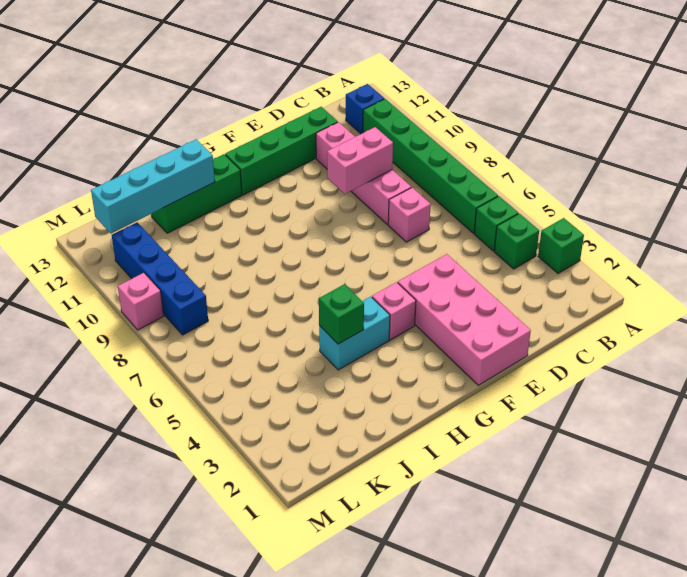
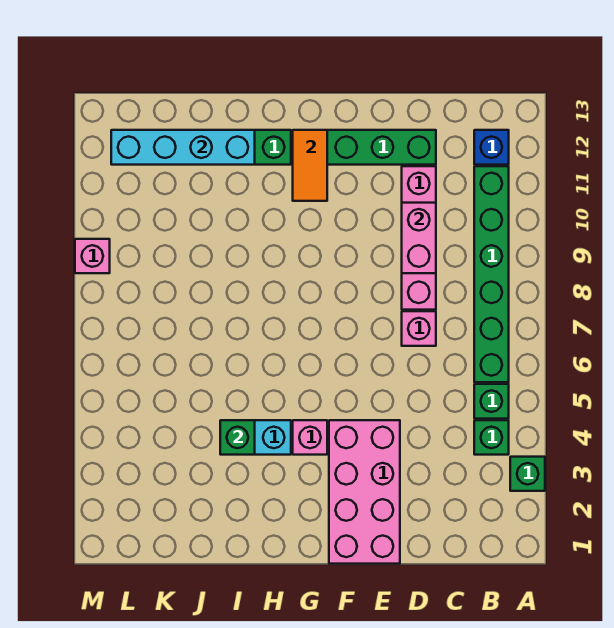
pink brick D9:E9 level 2 -> pink brick D9:D10 level 2
none -> orange tile G11:G12 level 2
blue brick L8:L11 level 1 -> none

